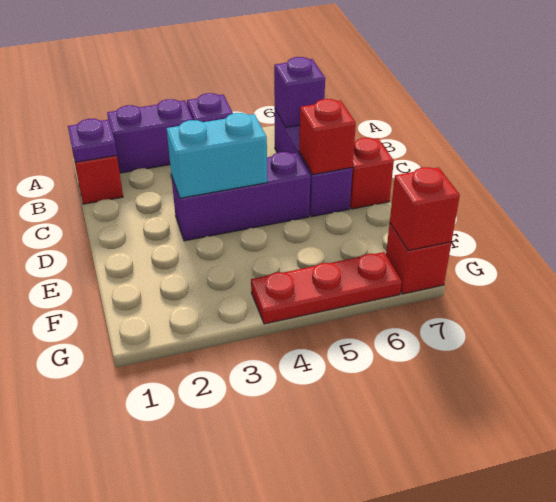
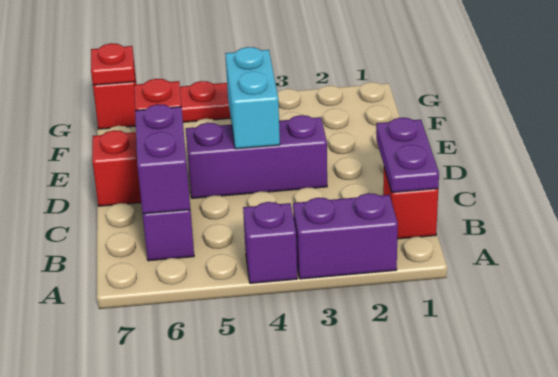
purple plate B1 level 2 -> purple plate B1:C1 level 2
purple brick B6 level 2 -> purple brick B6:C6 level 2
cyan brick D3:D4 level 2 -> cyan brick D4:E4 level 2
red brick G7 level 2 -> red plate G7 level 2

